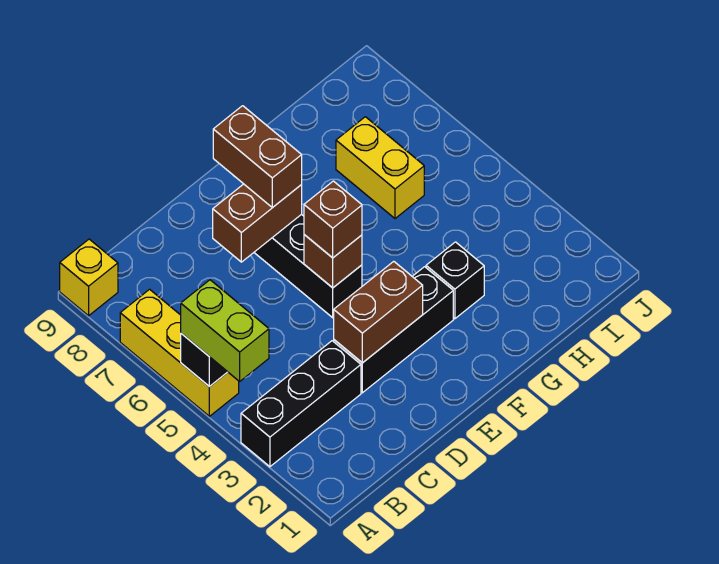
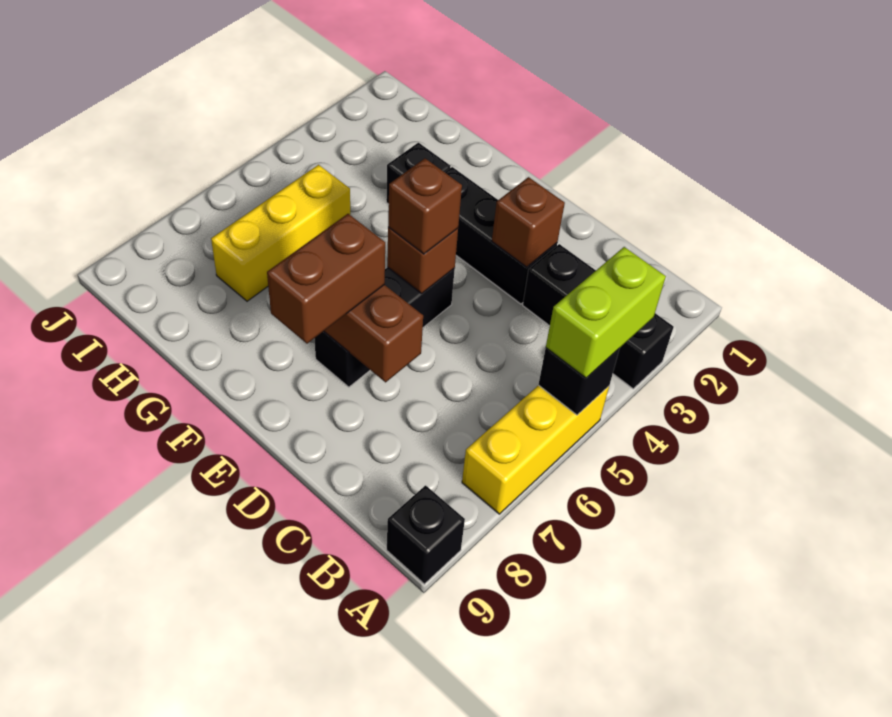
yellow brick A9 level 1 -> black brick A9 level 1
brown brick D3:E3 level 2 -> brown brick D3 level 2
yellow brick H6:H7 level 1 -> yellow brick H5:H7 level 1

